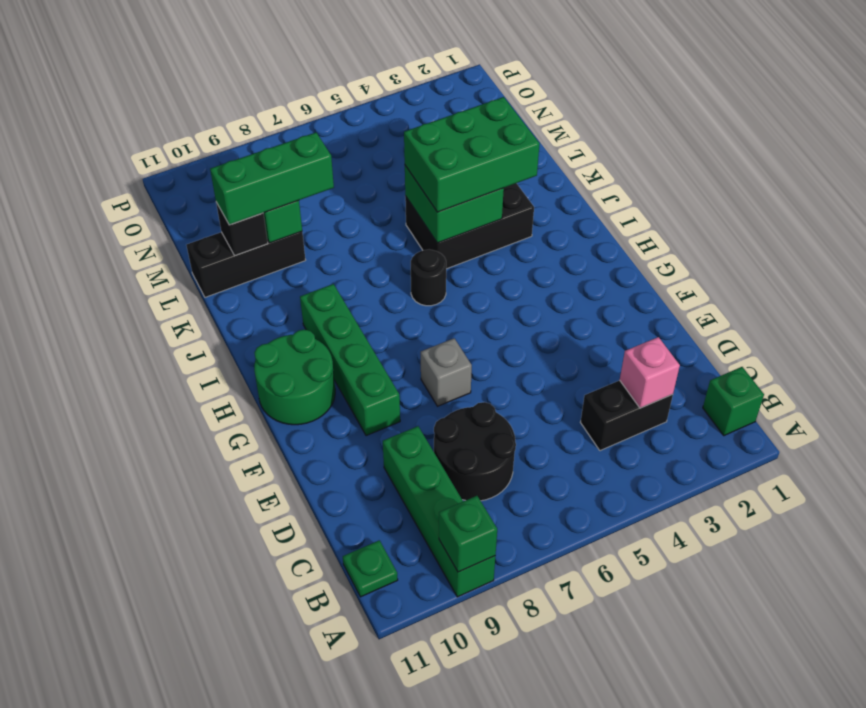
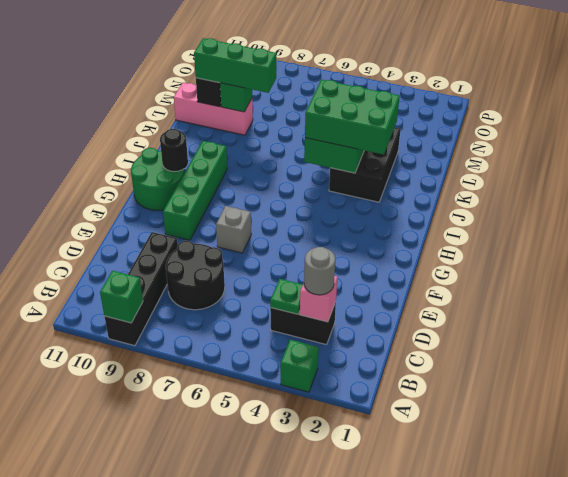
green brick A9:D9 level 1 -> black brick A9:D9 level 1
green brick B1 level 1 -> green brick A3 level 1
green plate B11 level 1 -> green plate C4 level 2
none -> grey round brick C3 level 3
black round brick I6 level 1 -> black round brick H10 level 2
black brick J3:K5 level 1 -> black brick J3:L4 level 1
black brick L9:L11 level 1 -> pink brick L9:L11 level 1

